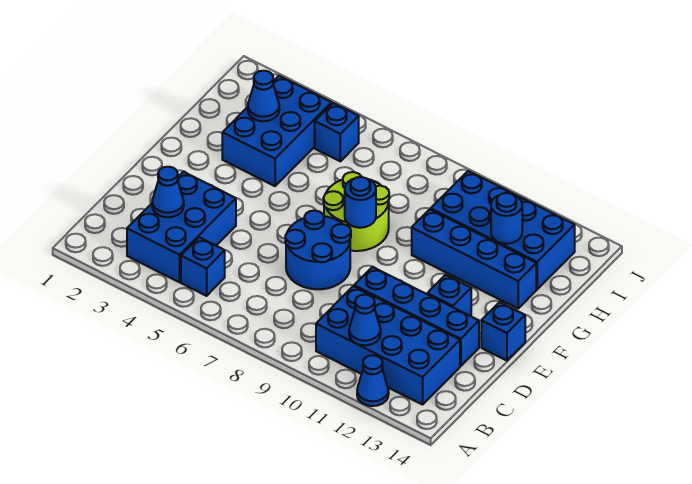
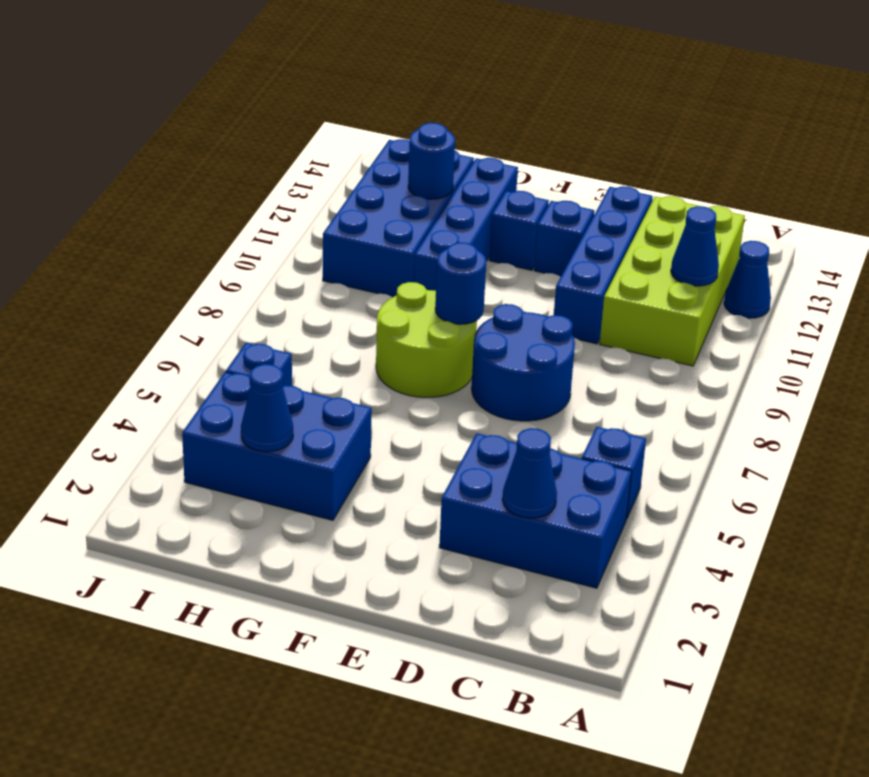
blue brick B10:C13 level 1 -> lime brick B10:C13 level 1
blue brick E14 level 1 -> blue brick F12 level 1

